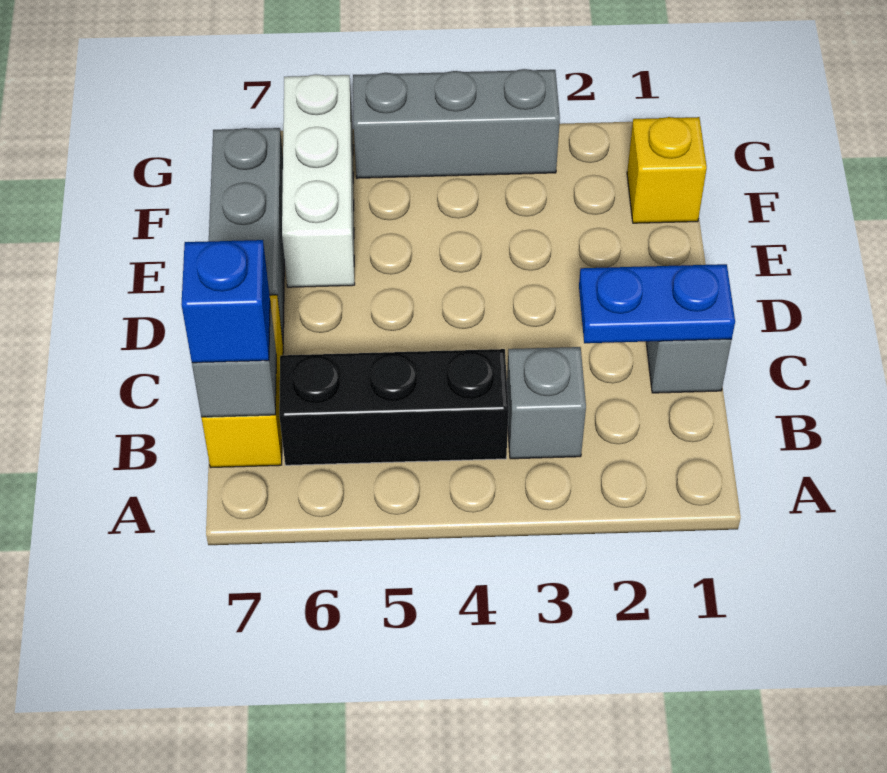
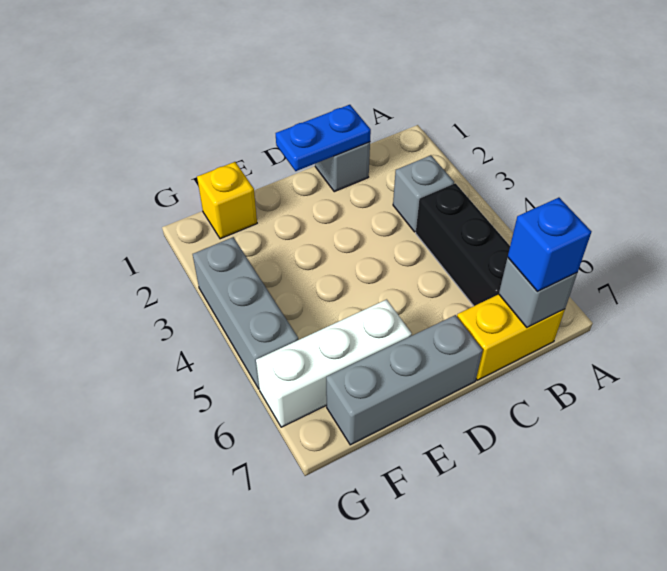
blue plate C1:C2 level 2 -> blue plate C1:D1 level 2

